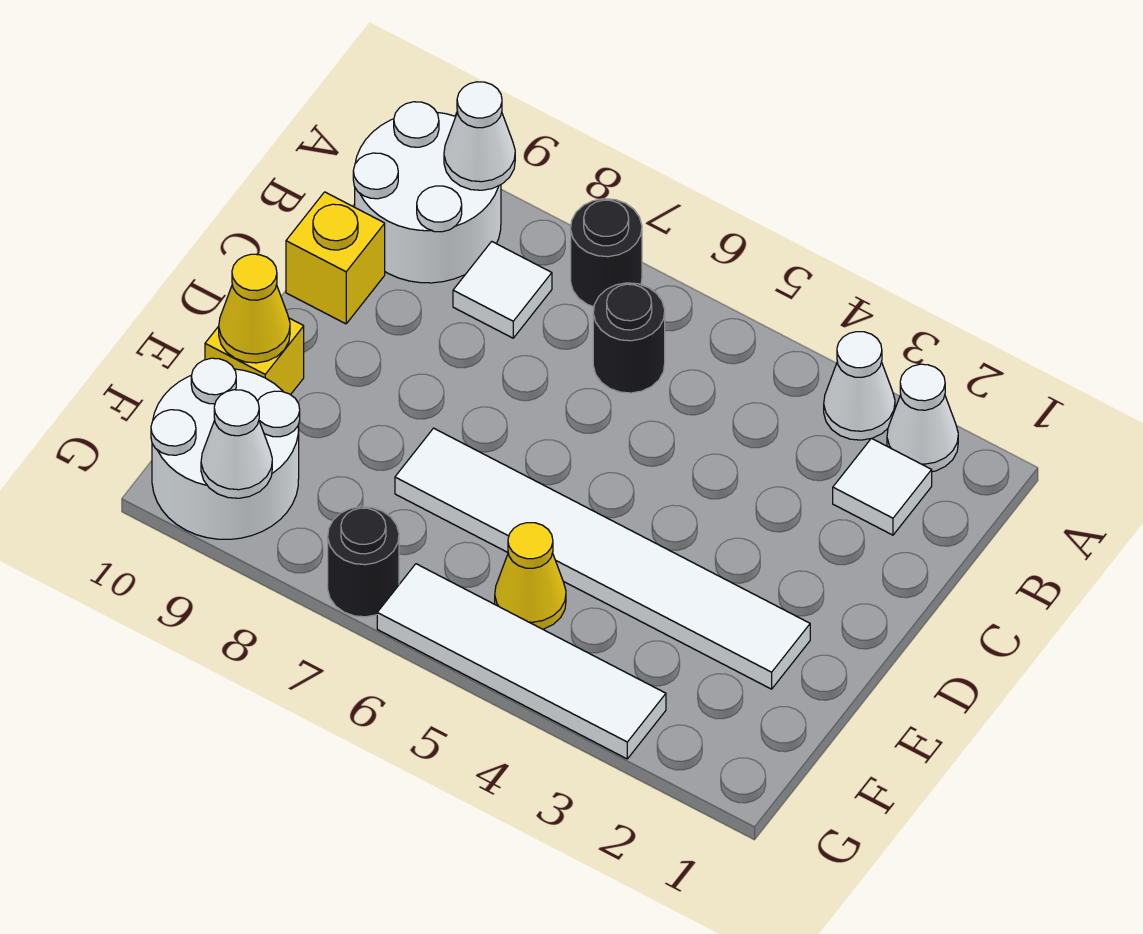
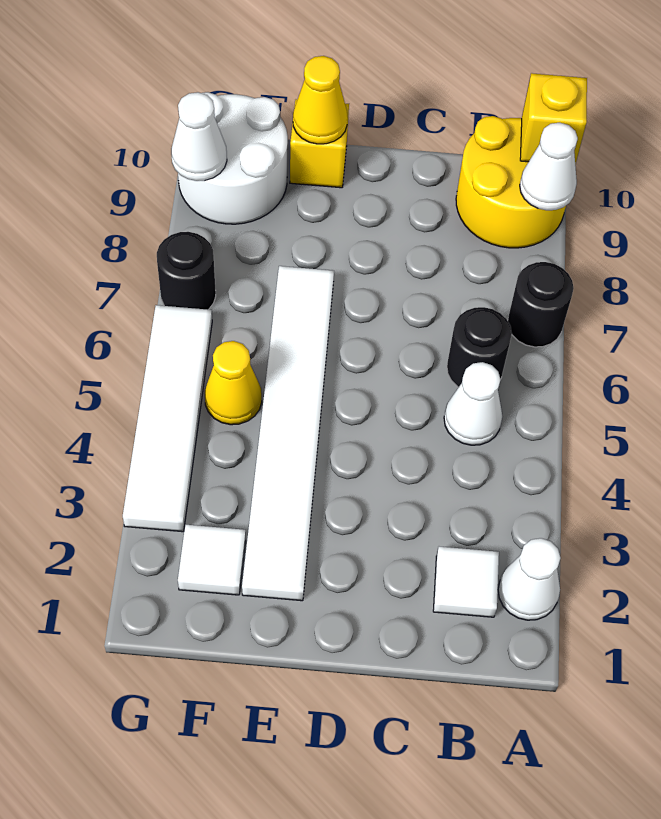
white cone A3 level 1 -> white cone B5 level 1
white round brick A9:B10 level 1 -> yellow round brick A9:B10 level 1
white tile B8 level 1 -> white tile F2 level 1
yellow brick C10 level 1 -> yellow brick A10 level 2

